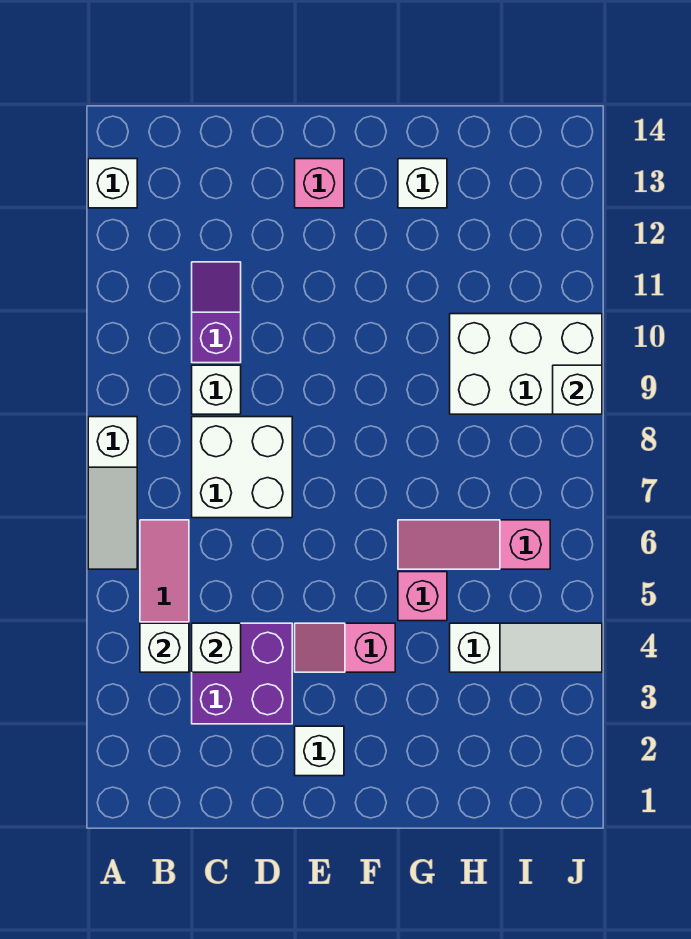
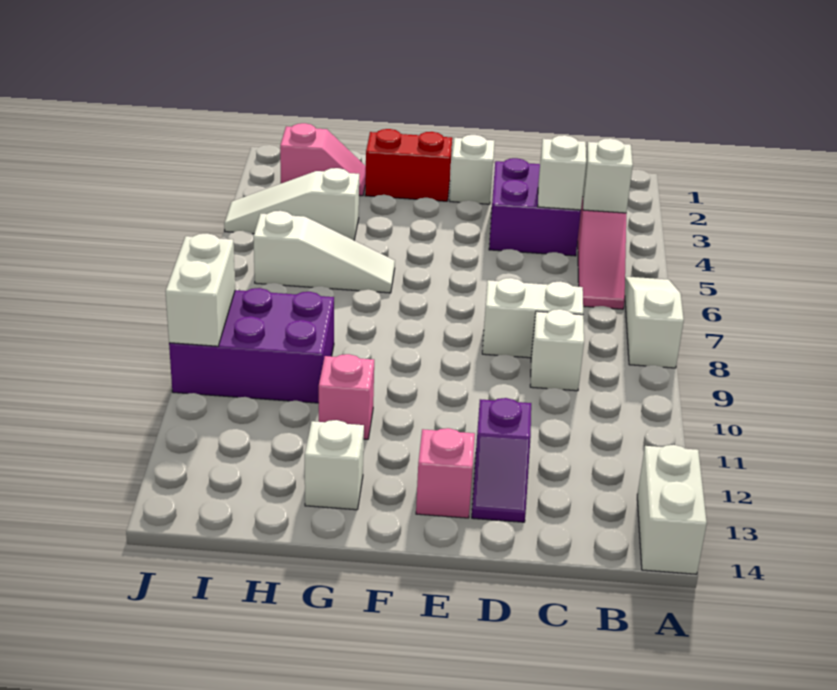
white brick A13 level 1 -> white brick A13:A14 level 1
white brick C7:D8 level 1 -> white brick C8:D8 level 1
purple slope C10:C11 level 1 top 10 -> purple slope D12:D13 level 1 top 12
pink slope E4:F4 level 1 top F -> pink slope H2:I2 level 1 top I
none -> red brick F2:G2 level 1
pink brick G5 level 1 -> pink brick G11 level 1
pink slope G6:I6 level 1 top I -> white slope G6:I6 level 1 top I
white brick H9:J10 level 1 -> purple brick H9:J10 level 1
white brick J9 level 2 -> white brick J9:J10 level 2

